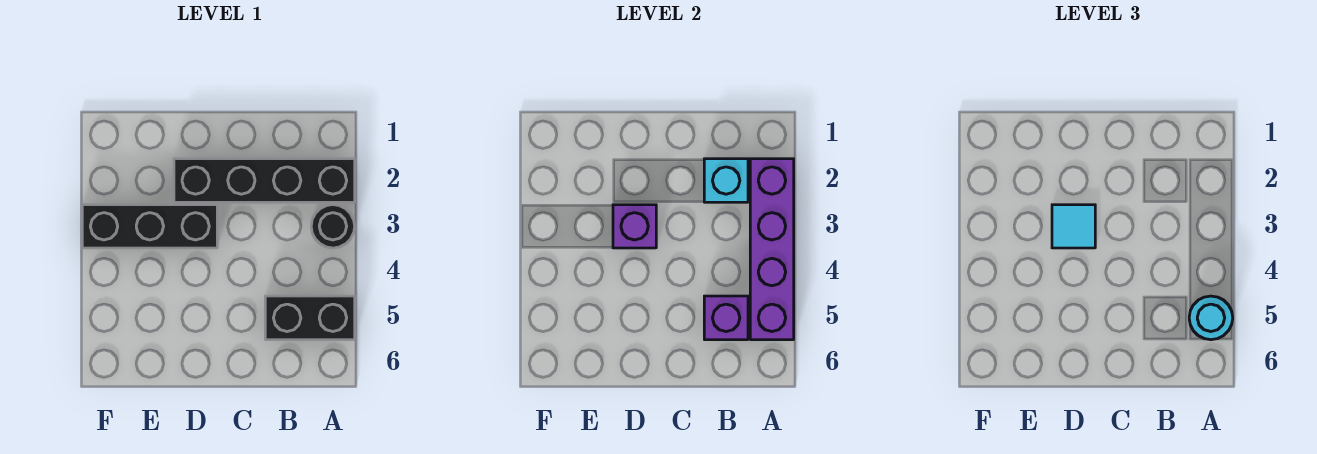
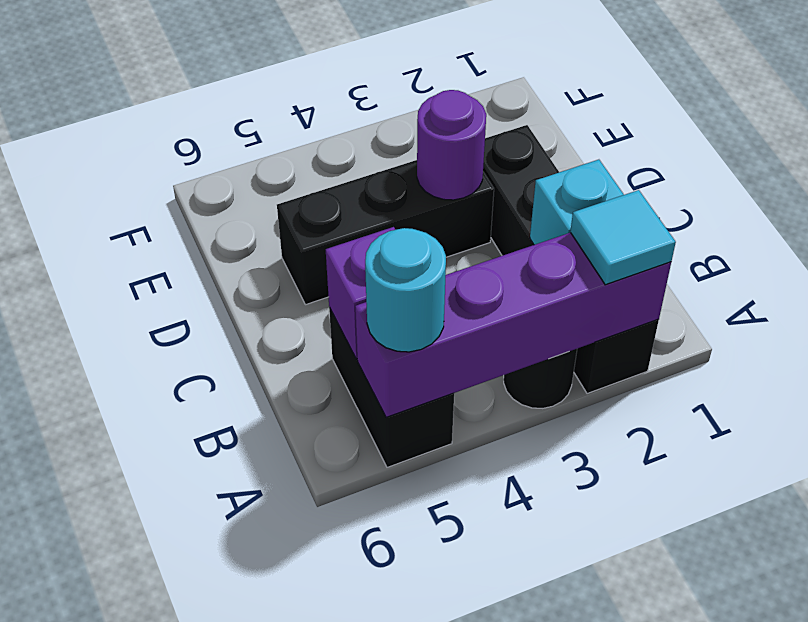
black brick D3:F3 level 1 -> black brick D3:D5 level 1
purple brick D3 level 2 -> purple round brick D3 level 2
cyan tile D3 level 3 -> cyan tile A2 level 3

